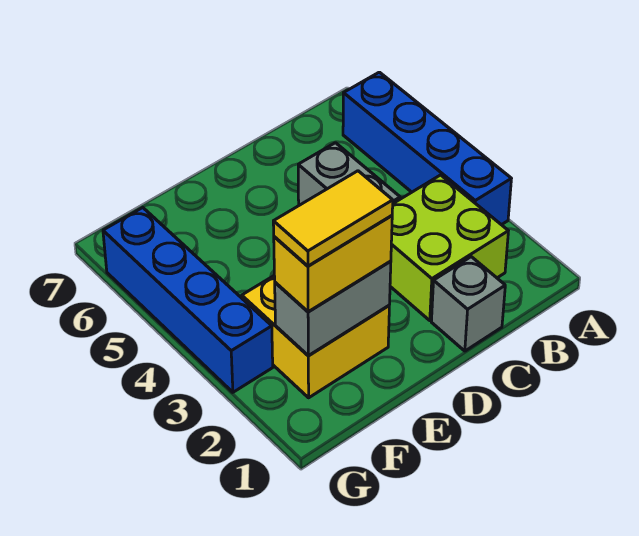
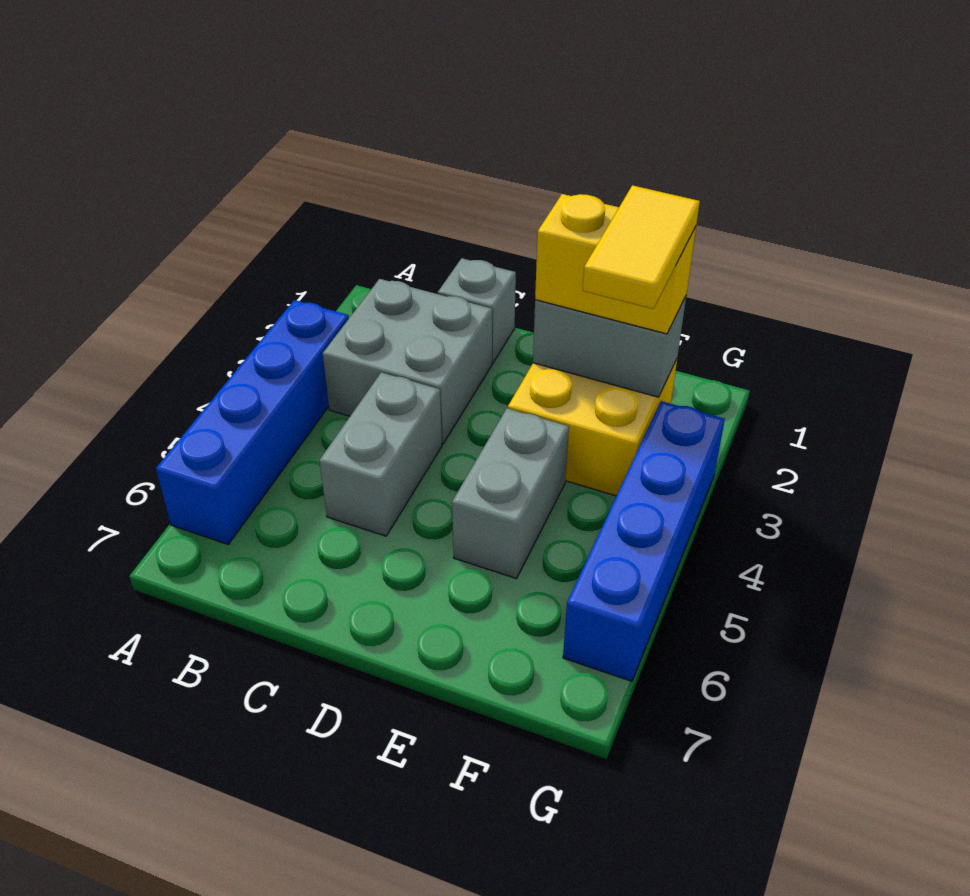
lime brick B2:C3 level 1 -> grey brick B2:C3 level 1
yellow tile E2:F2 level 4 -> yellow tile F2:F3 level 4
none -> grey brick E4:E5 level 1

